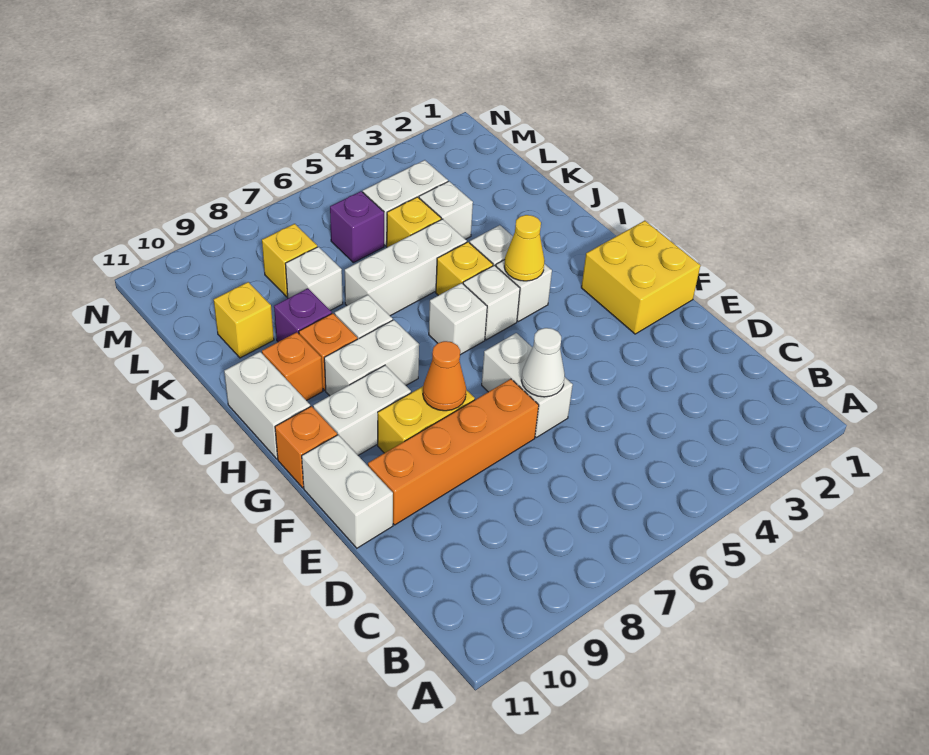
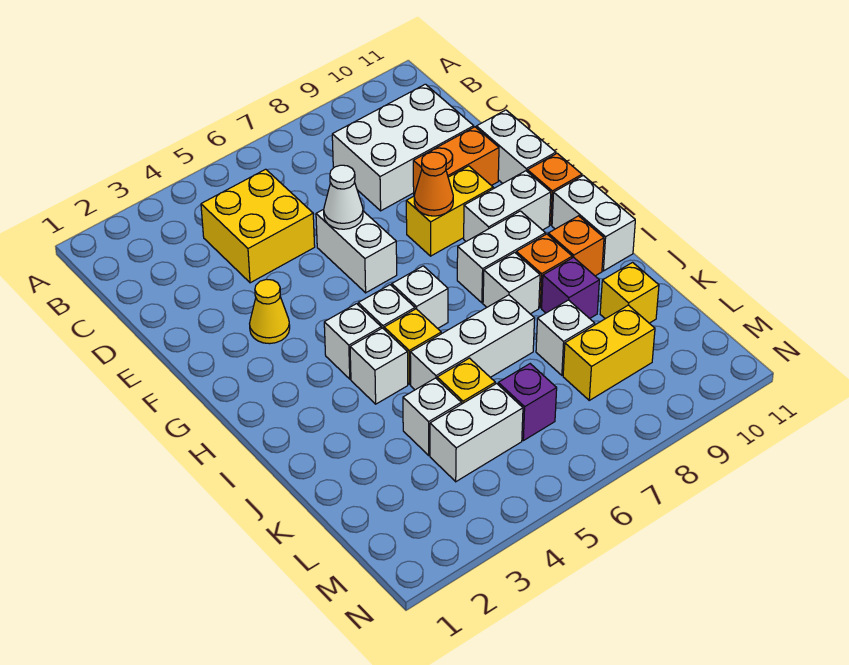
none -> white brick C8:D10 level 1
orange brick E7:E10 level 1 -> orange brick E9:E10 level 1
yellow brick F1:G2 level 1 -> yellow brick C4:D5 level 1
yellow cone H4 level 2 -> yellow cone F3 level 1
yellow brick L8 level 1 -> yellow brick L8:L9 level 1

